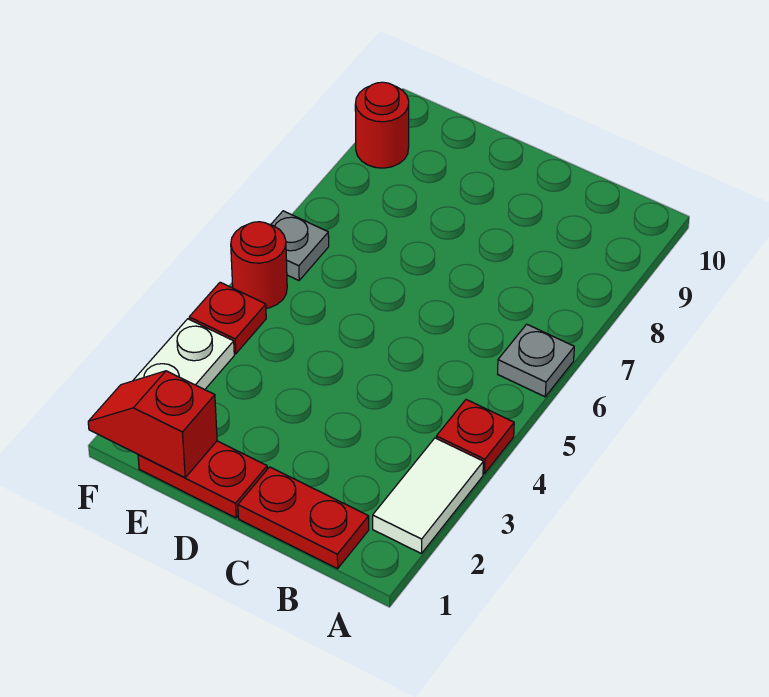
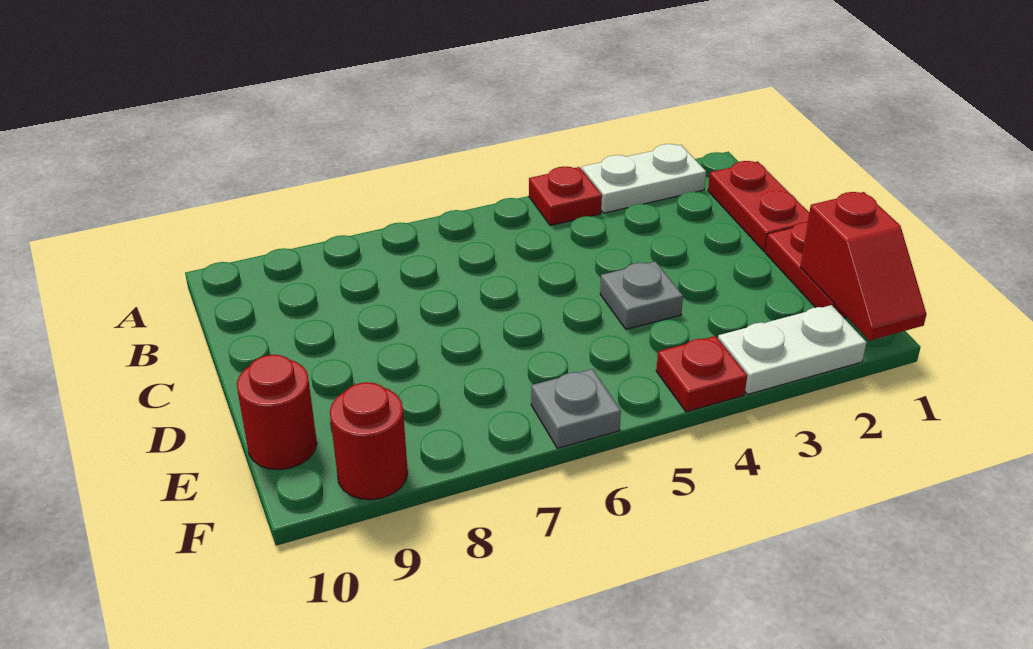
white tile A2:A3 level 1 -> white plate A2:A3 level 1
grey plate A6 level 1 -> grey plate D4 level 1
red round brick F5 level 1 -> red round brick E10 level 1

